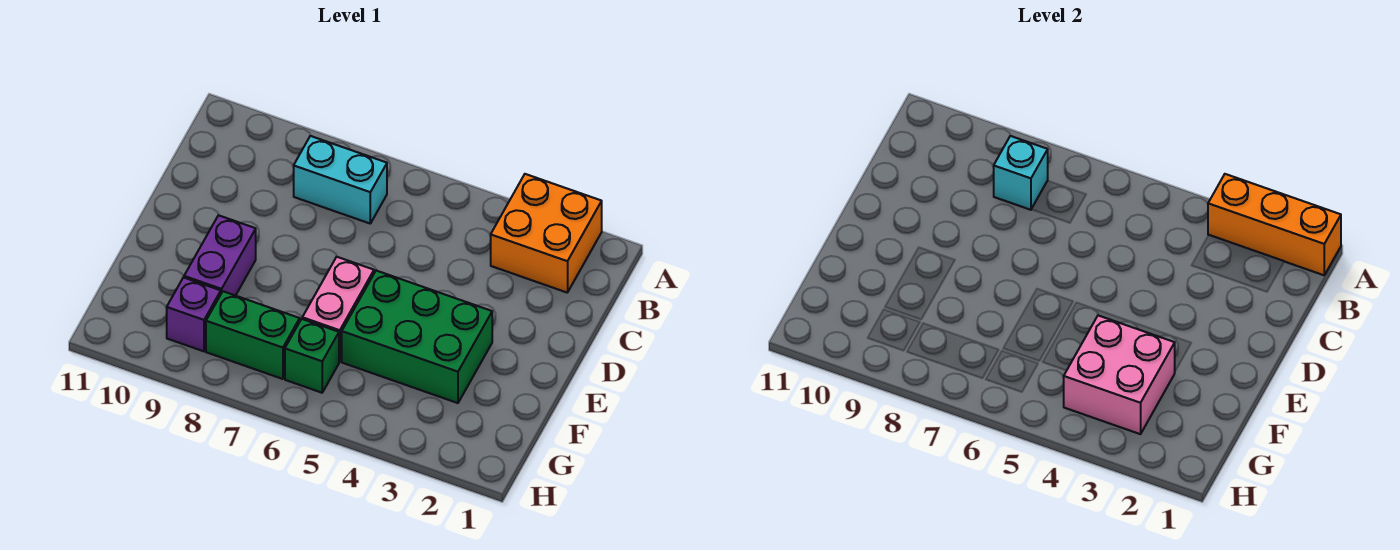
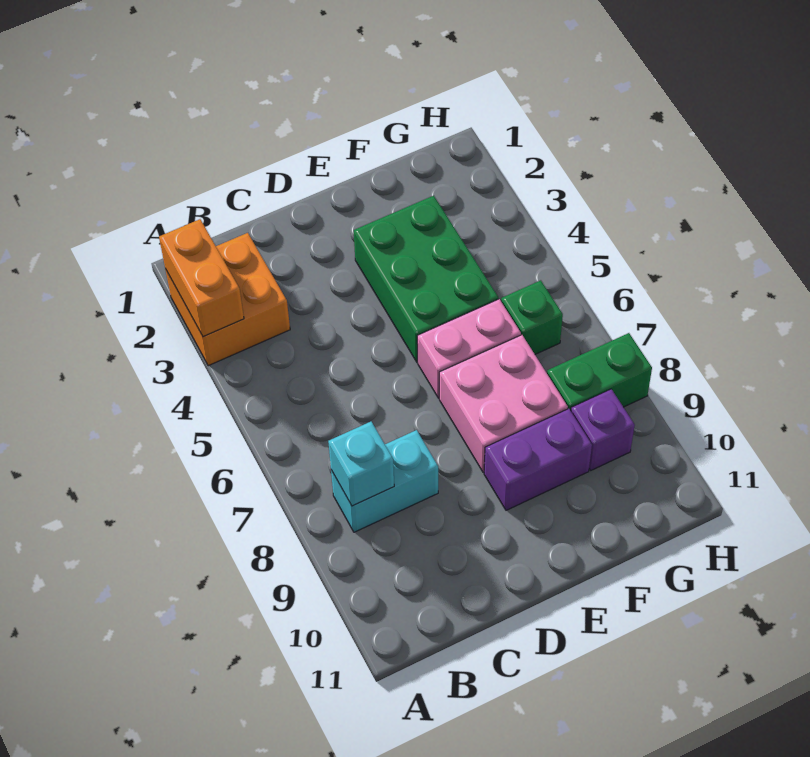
orange brick A1:A3 level 2 -> orange brick A2:A3 level 2
cyan brick B7:B8 level 1 -> cyan brick B8:C8 level 1
pink brick F3:G4 level 2 -> pink brick E7:F8 level 1
green brick G7:G8 level 1 -> green brick G8:H8 level 1

